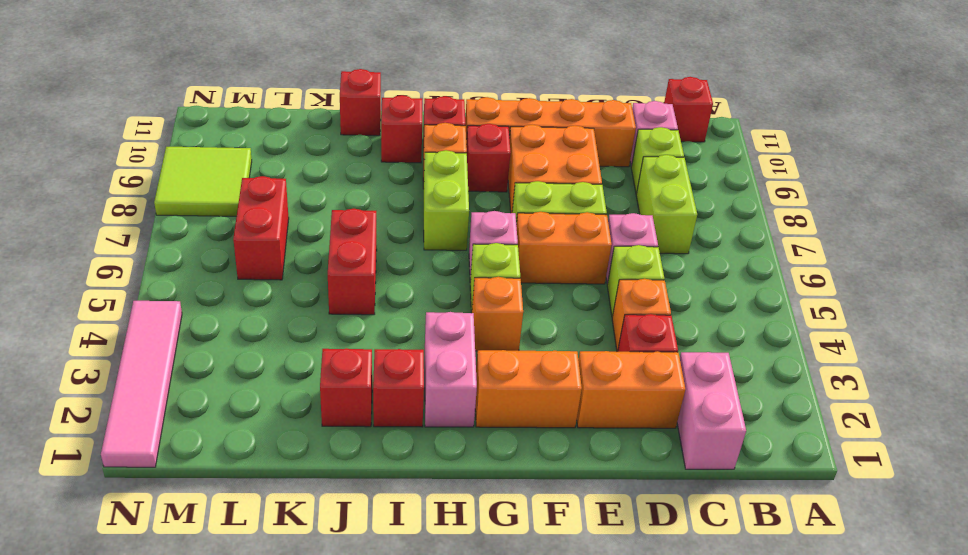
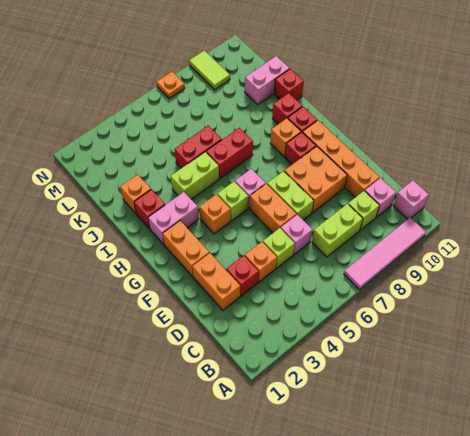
red brick B11 level 1 -> pink brick B11 level 1
pink brick C1:C2 level 1 -> pink brick K10:K11 level 1
lime brick H7:H8 level 1 -> lime brick I4:I5 level 1
red brick J2 level 1 -> orange brick J2 level 1
red brick L6:L7 level 1 -> red brick I6:I7 level 1
lime tile M8:N9 level 1 -> lime tile M9:N9 level 1
pink tile N1:N4 level 1 -> pink tile A7:A10 level 1
none -> orange plate N7 level 1

